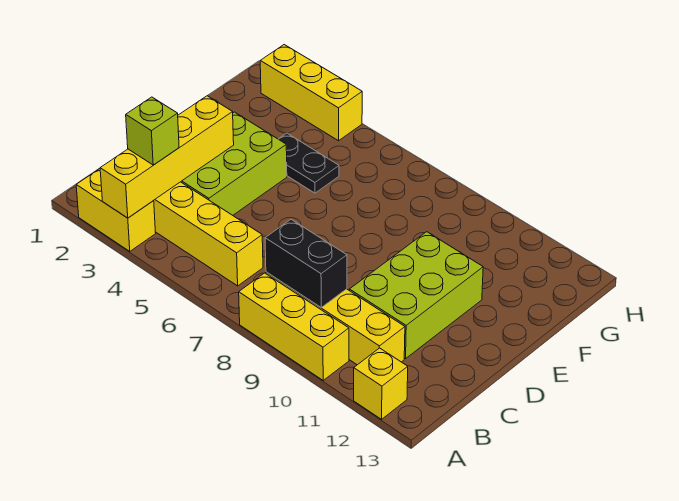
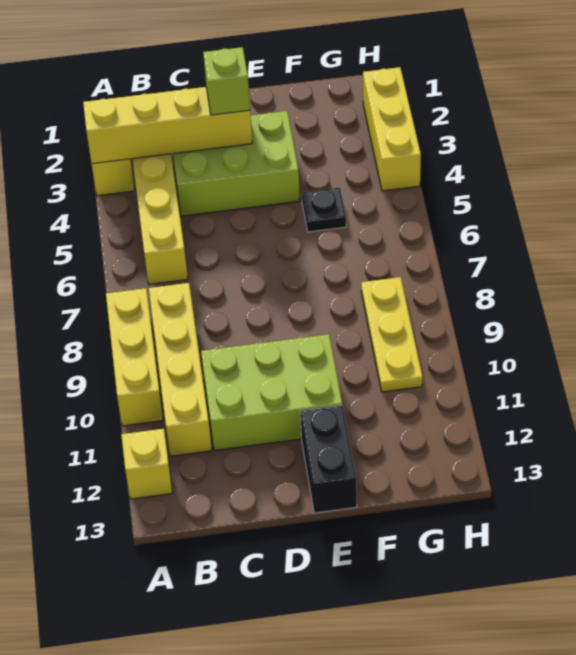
lime brick B3 level 3 -> lime brick D3 level 3
black brick B8:B9 level 2 -> black brick E12:E13 level 1
black plate F4:F5 level 1 -> black plate F5 level 1
none -> yellow plate G8:G10 level 1

